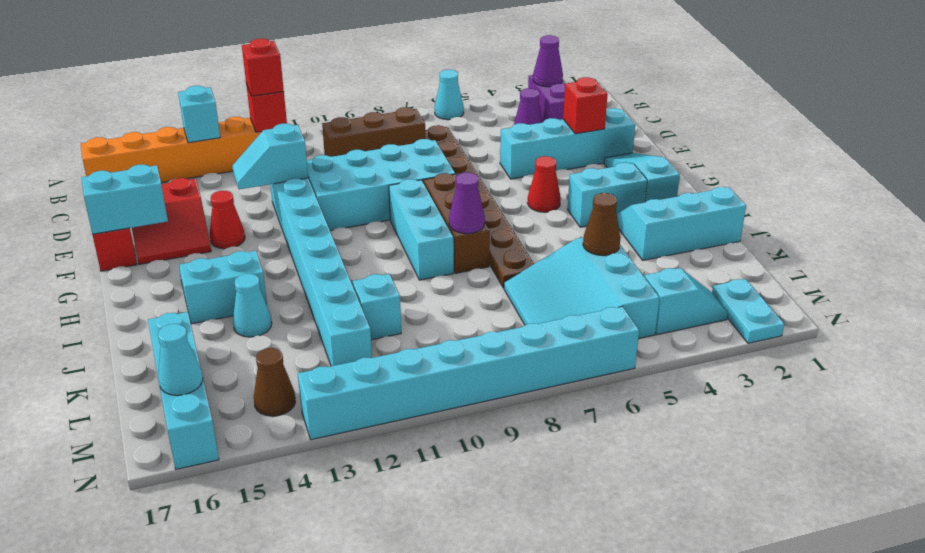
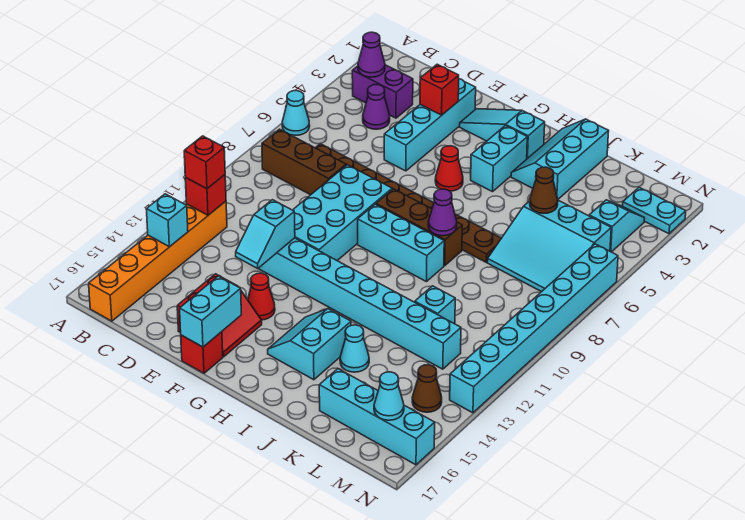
brown brick C8:C10 level 1 -> brown brick B8:D8 level 1

